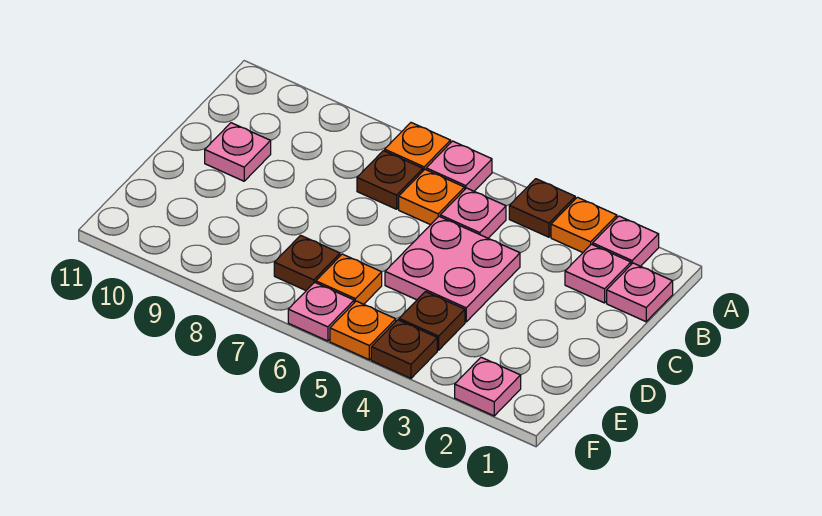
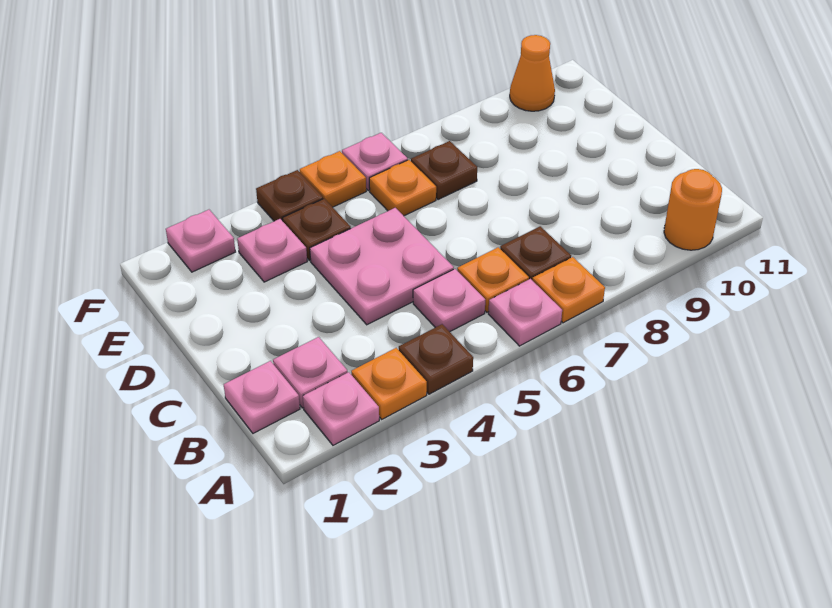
none -> orange round brick A10 level 1
pink plate C10 level 1 -> pink plate E3 level 1
none -> orange cone F10 level 1

